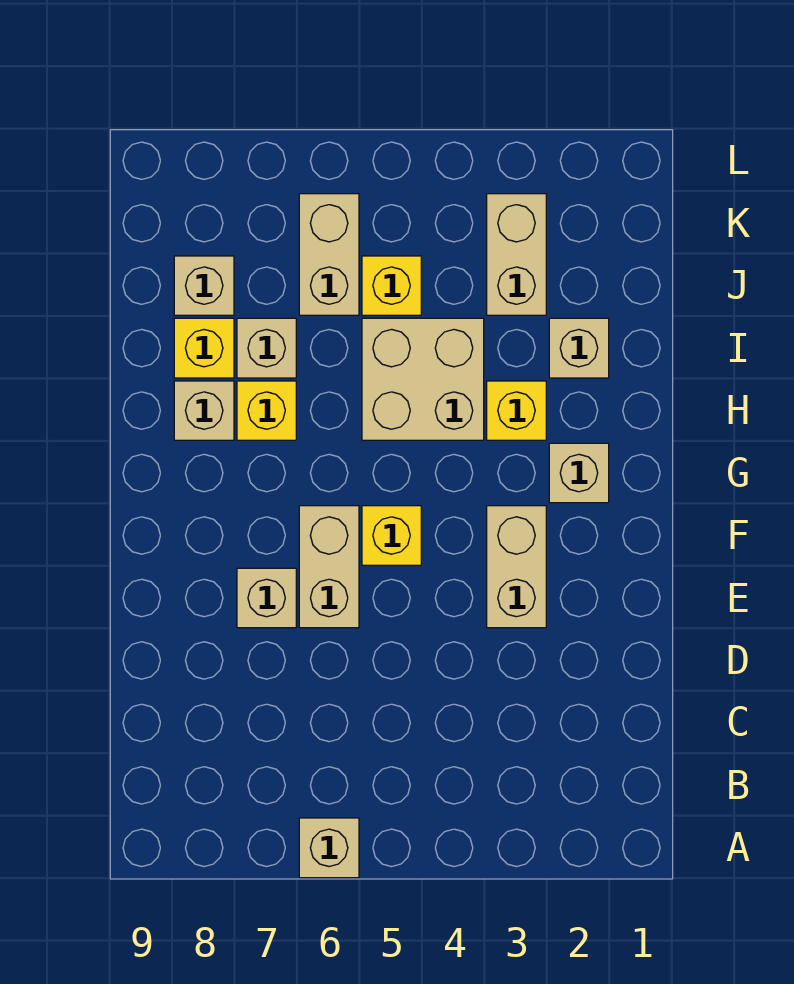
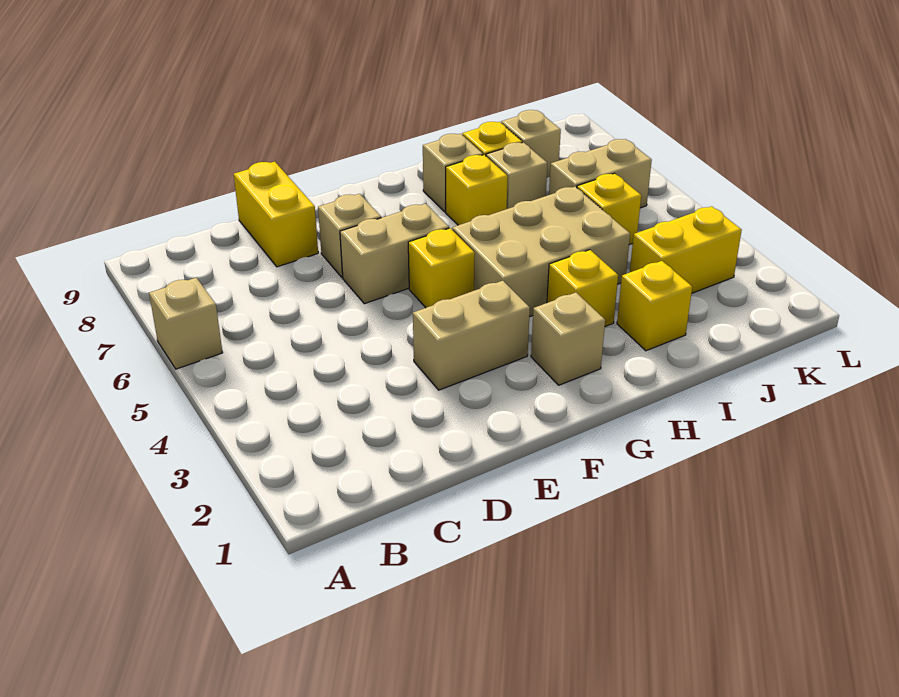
none -> yellow brick D8:D9 level 1
tan brick H4:I5 level 1 -> tan brick G4:I5 level 1
tan brick I2 level 1 -> yellow brick I2 level 1
tan brick J3:K3 level 1 -> yellow brick J3:K3 level 1

